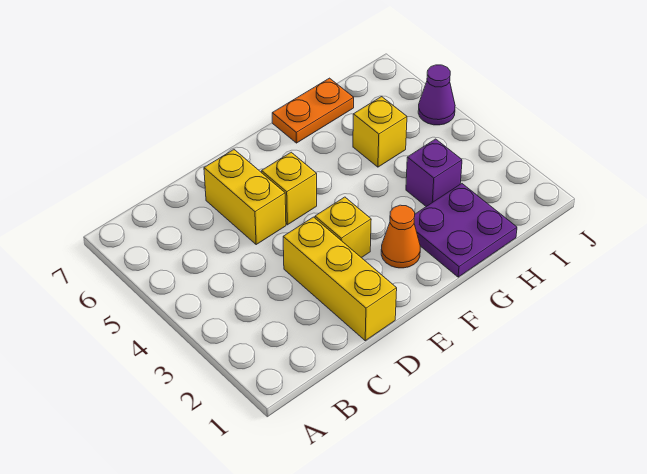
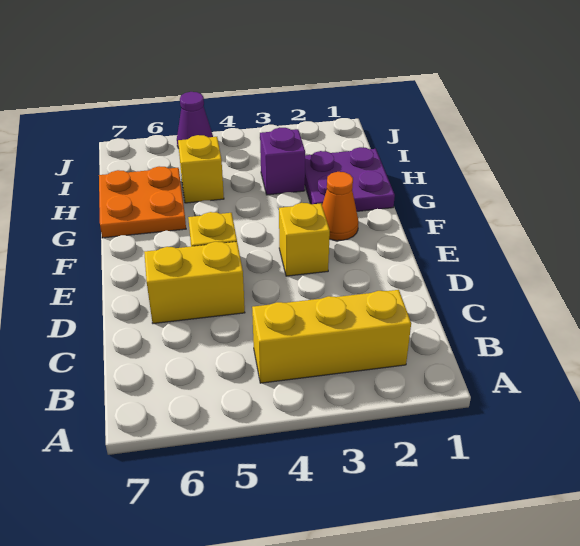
yellow brick D1:D3 level 1 -> yellow brick B2:B4 level 1
orange plate G7:H7 level 1 -> orange plate G6:H7 level 1

